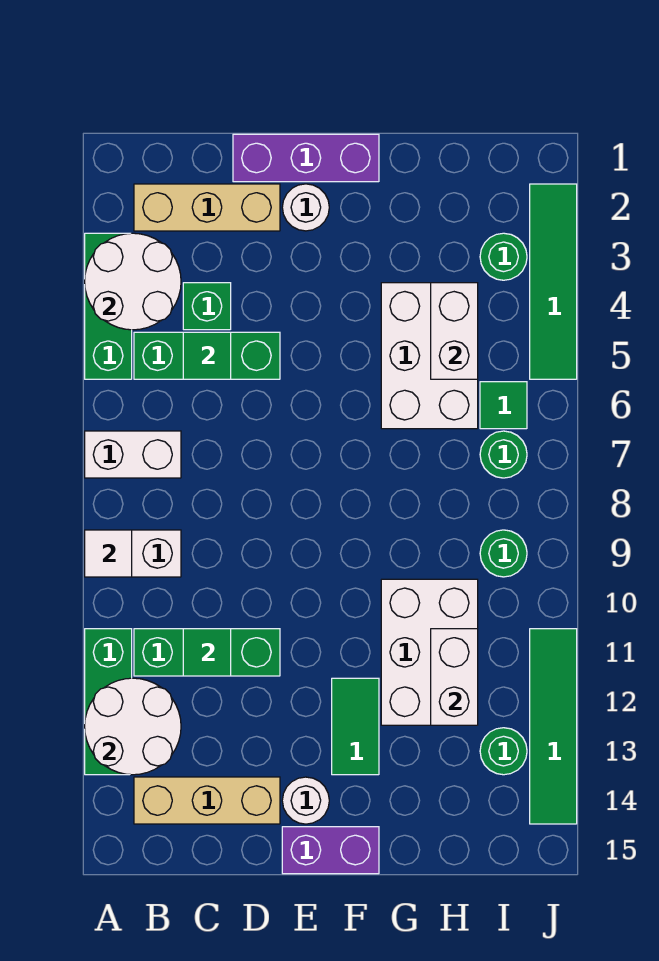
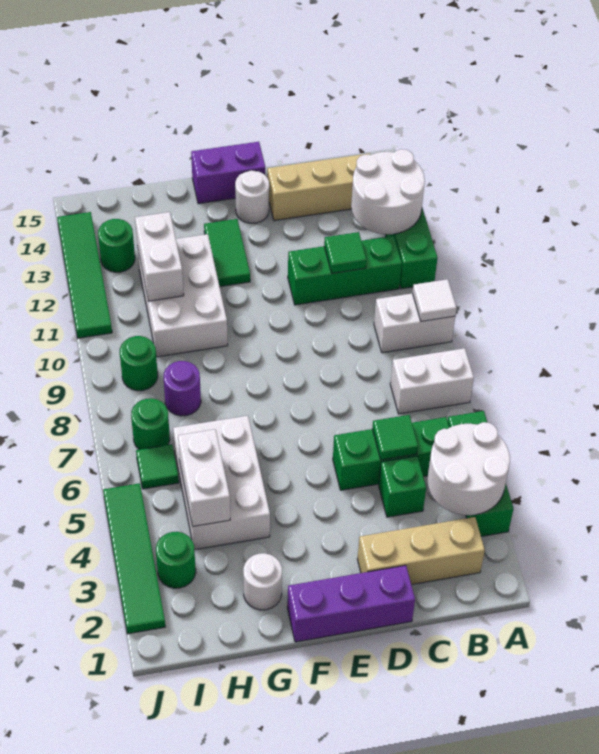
white round brick E2 level 1 -> white round brick G2 level 1
none -> purple round brick H8 level 1

